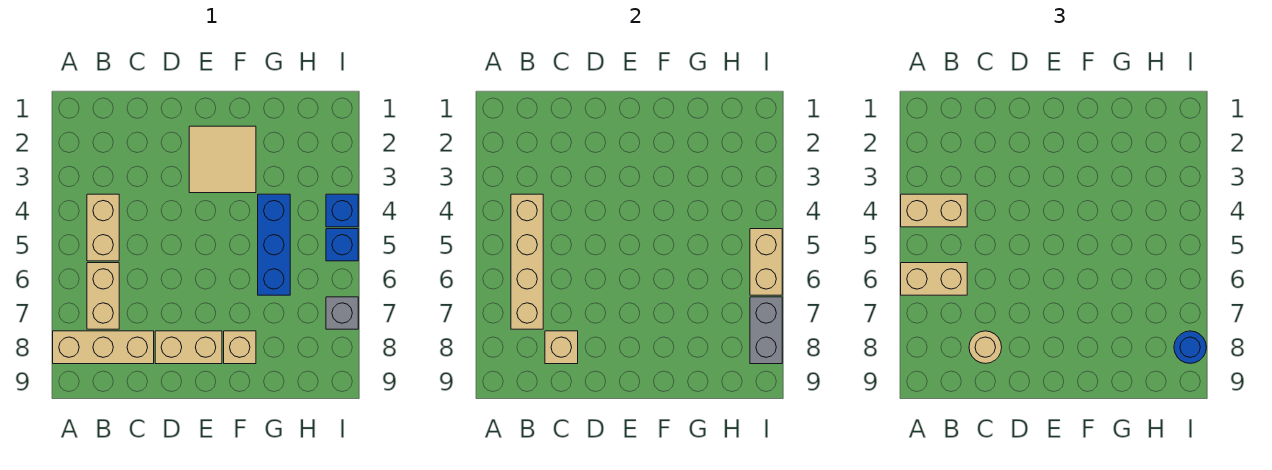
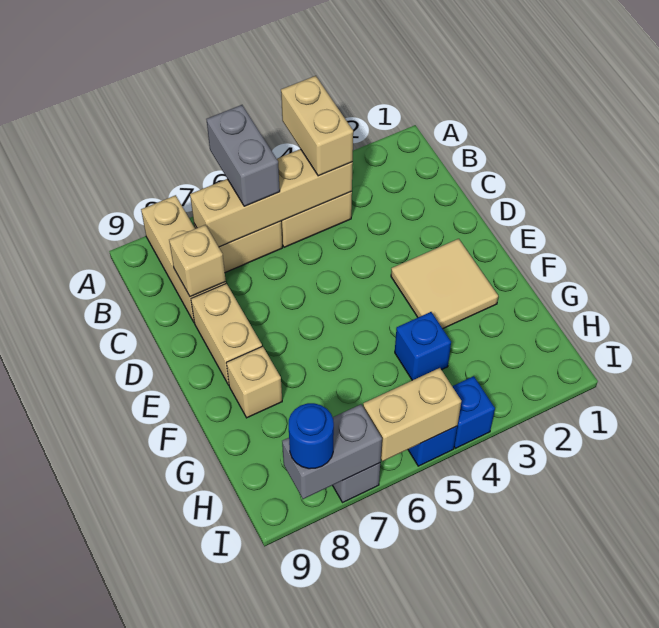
tan brick A6:B6 level 3 -> grey brick A6:B6 level 3
tan round brick C8 level 3 -> none
blue brick G4:G6 level 1 -> blue brick G4 level 1

